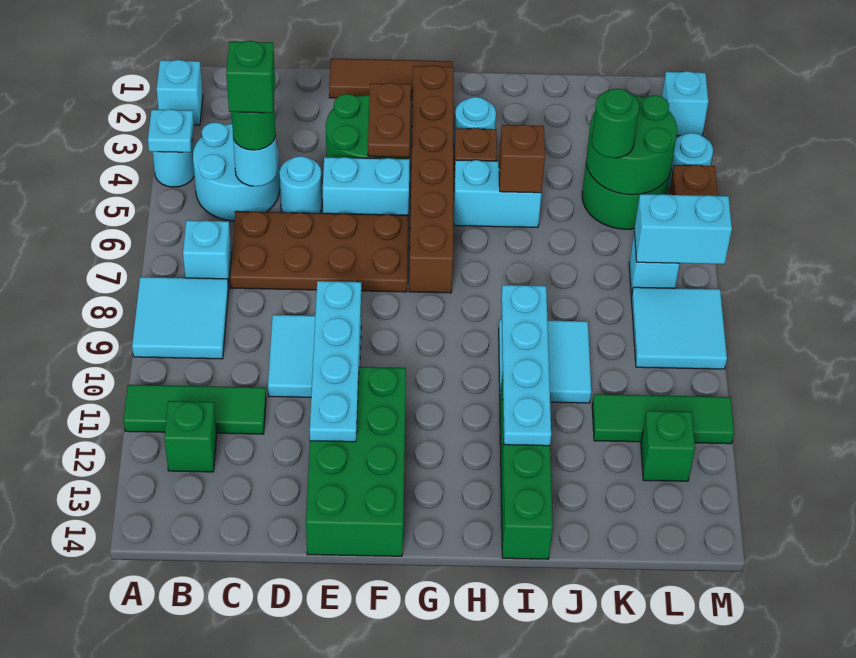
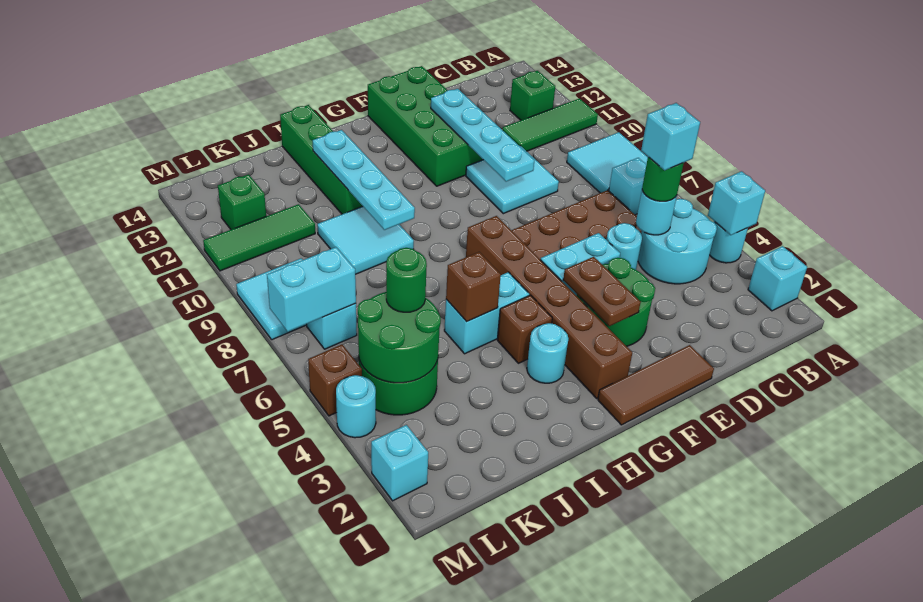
cyan plate A4 level 2 -> cyan brick A4 level 2
green brick C5 level 4 -> cyan brick C5 level 4

